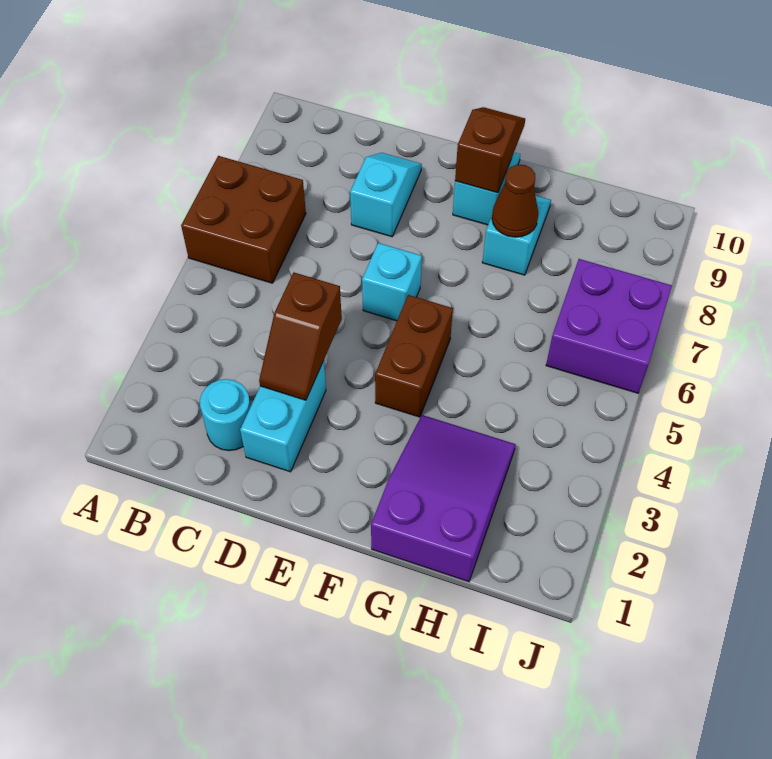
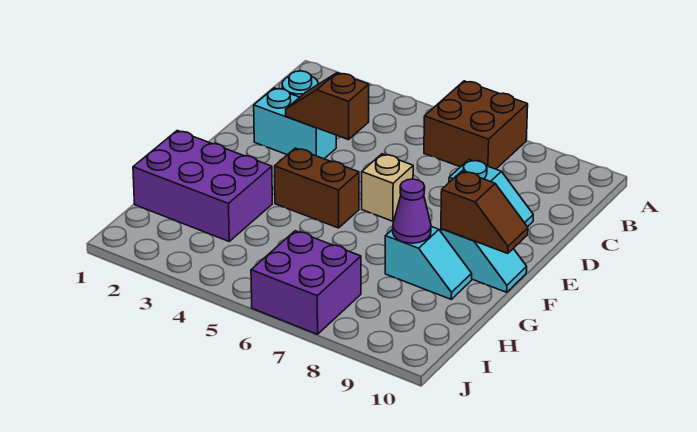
cyan brick E6 level 1 -> tan brick E6 level 1
purple slope G1:H3 level 1 top 1 -> purple brick G1:H3 level 1
brown cone G8 level 2 -> purple cone G8 level 2

